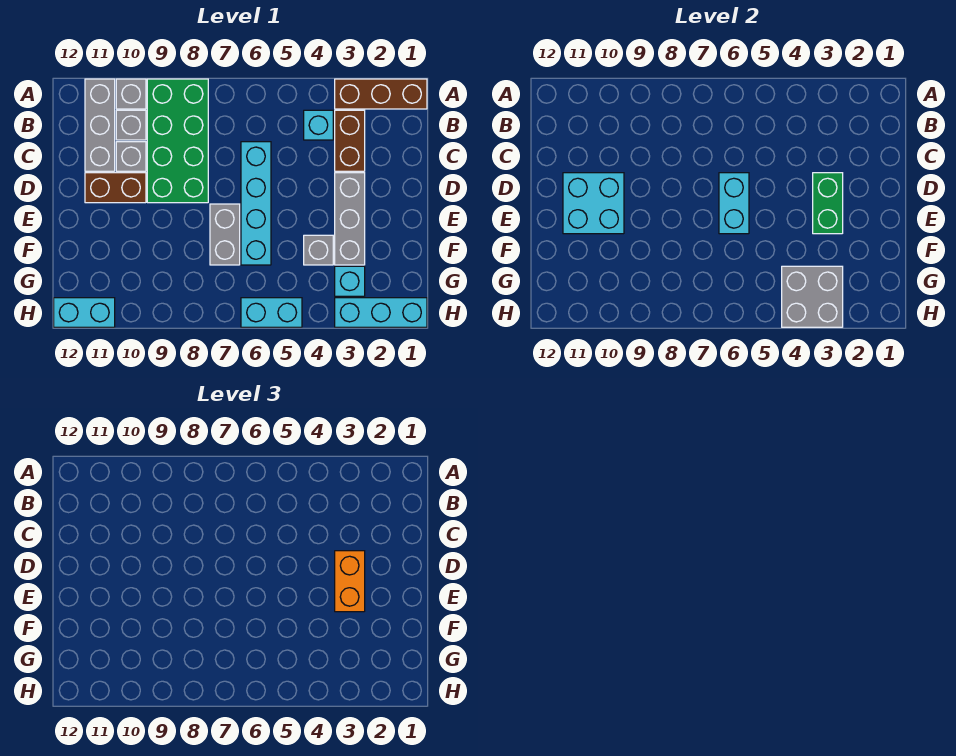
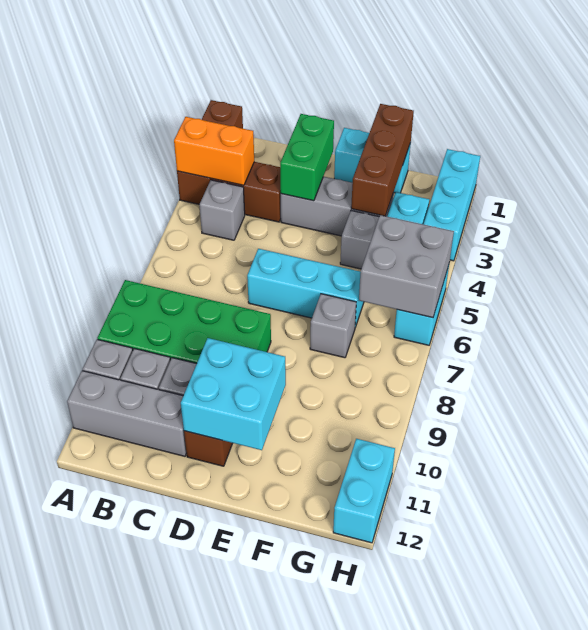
cyan brick B4 level 1 -> grey brick B4 level 1
cyan brick C6:F6 level 1 -> cyan brick D6:F6 level 1
green brick D3:E3 level 2 -> green brick D2:D3 level 2
orange brick D3:E3 level 3 -> orange brick A3:B3 level 2
cyan brick D6:E6 level 2 -> cyan brick E1:F1 level 1
grey brick E7:F7 level 1 -> grey brick F7 level 1
none -> brown brick F1:F3 level 2
grey brick G3:H4 level 2 -> grey brick G5:H6 level 2

